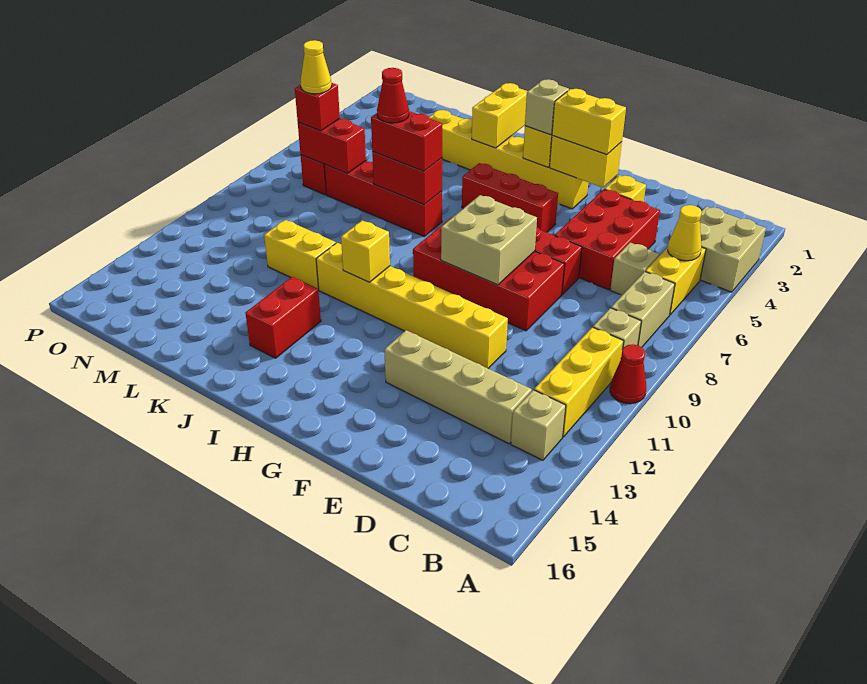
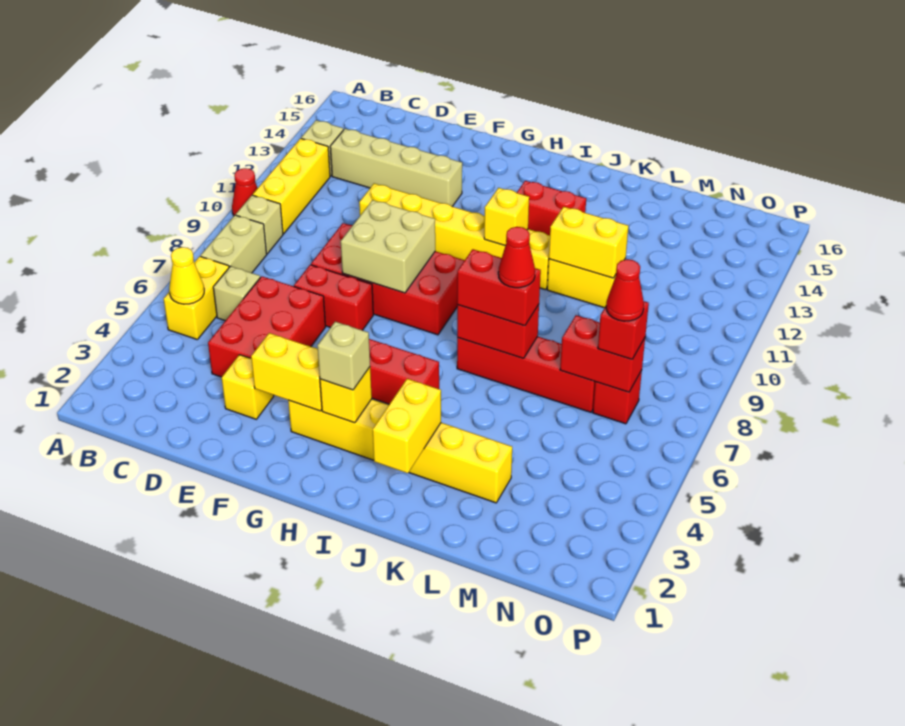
tan brick A3:B4 level 1 -> none
yellow brick F3:G3 level 3 -> yellow brick K11:L11 level 2
red brick J13:J14 level 1 -> red brick I13:J13 level 1
yellow cone N7 level 4 -> red cone N7 level 4

